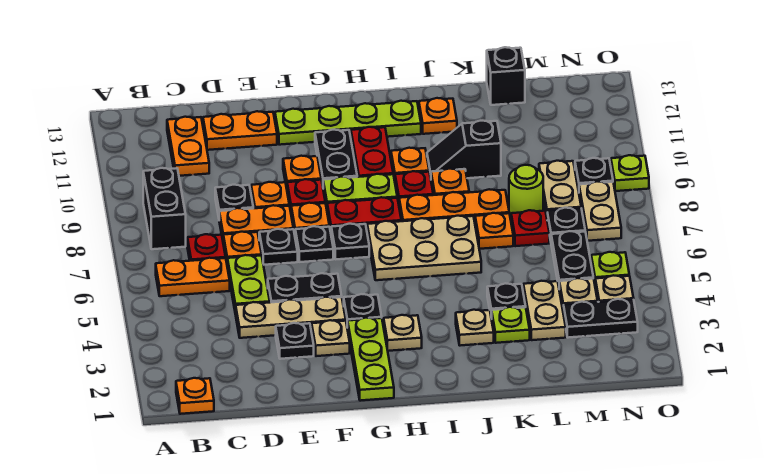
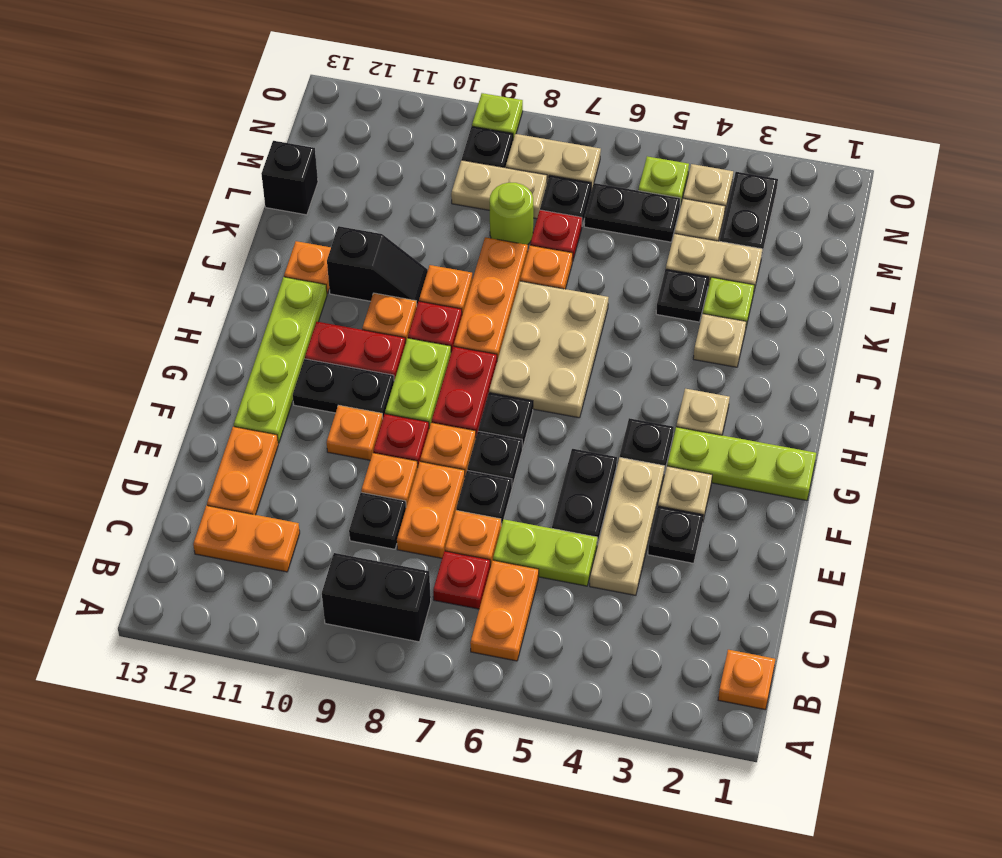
black slope J10:K10 level 1 top K -> black slope J10:J11 level 1 top 11

